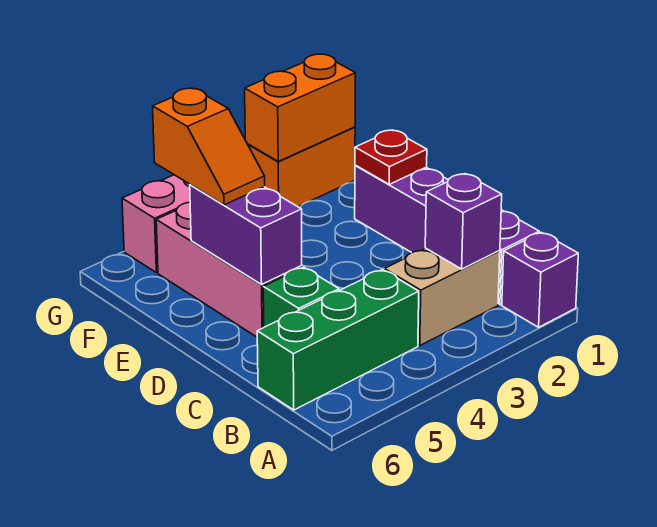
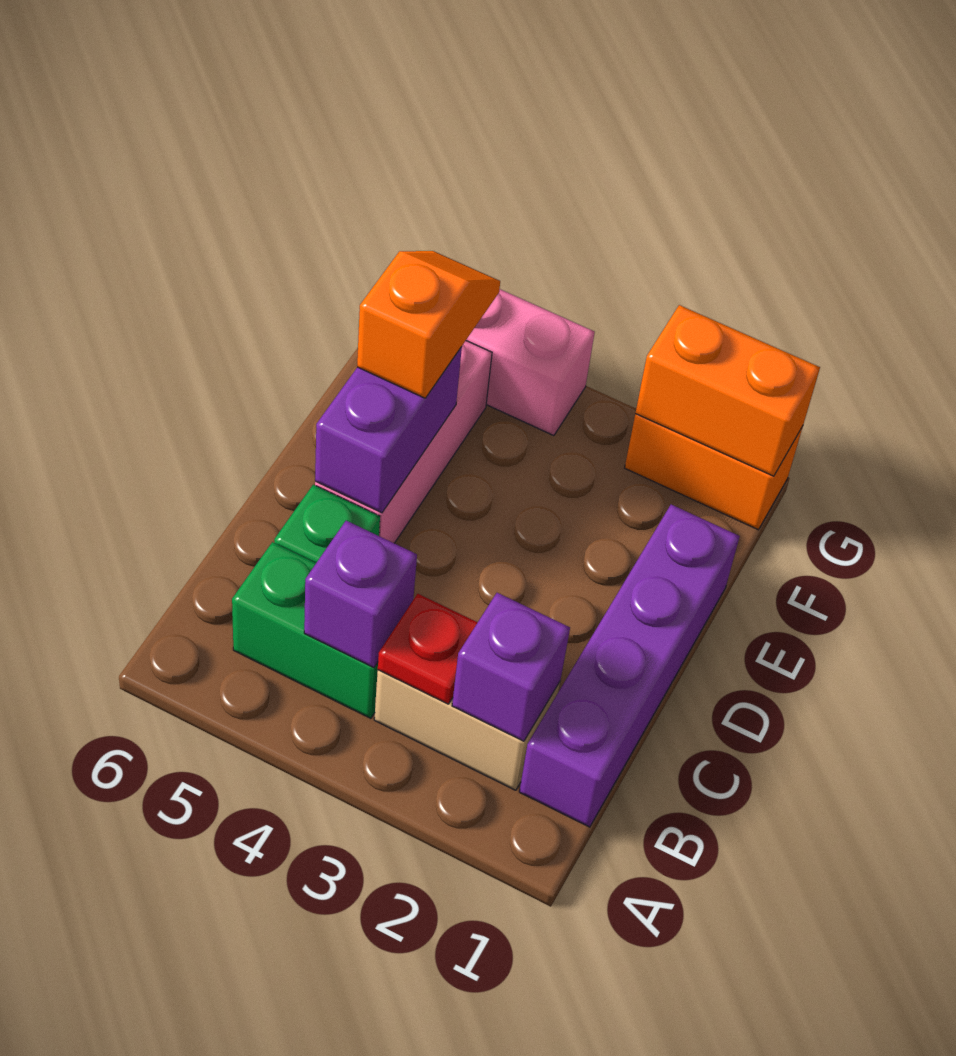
purple brick A1 level 1 -> purple brick B4 level 2
green brick B4:B6 level 1 -> green brick B4:B5 level 1
red plate E1 level 2 -> red plate B3 level 2
orange slope E5:F5 level 3 top F -> orange slope E5:F5 level 3 top E

